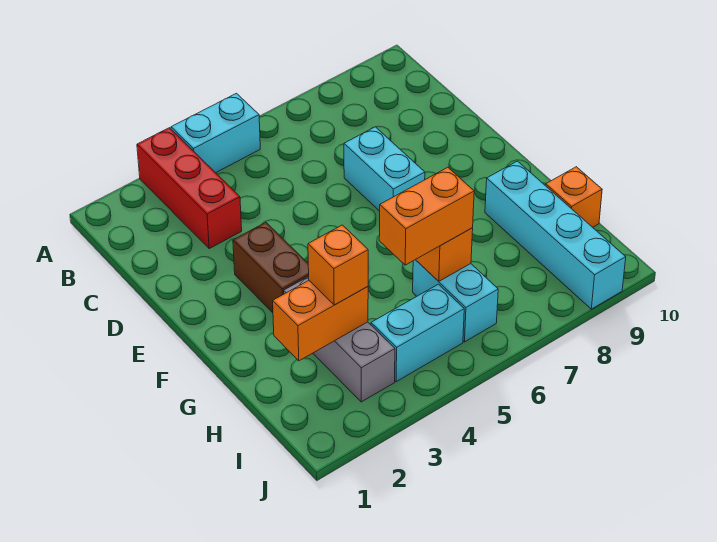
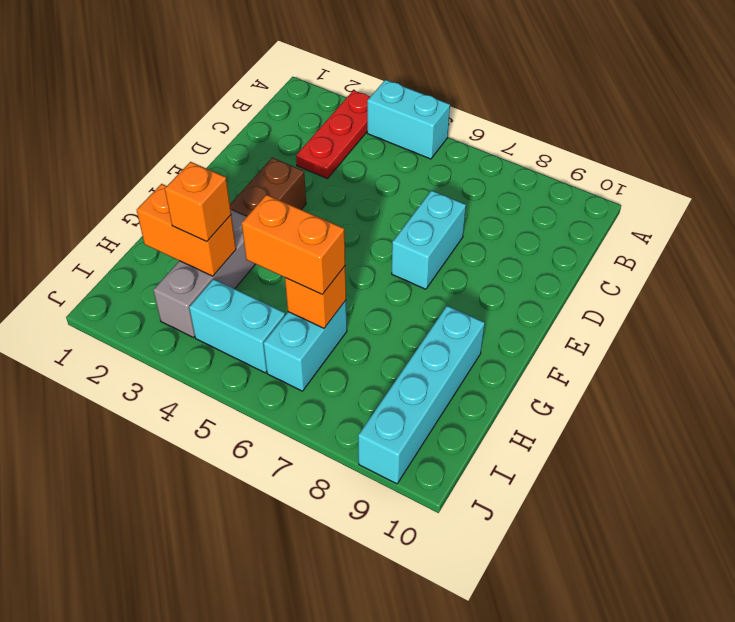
red brick A3:C3 level 1 -> red plate A3:C3 level 1
orange brick H10 level 1 -> none

